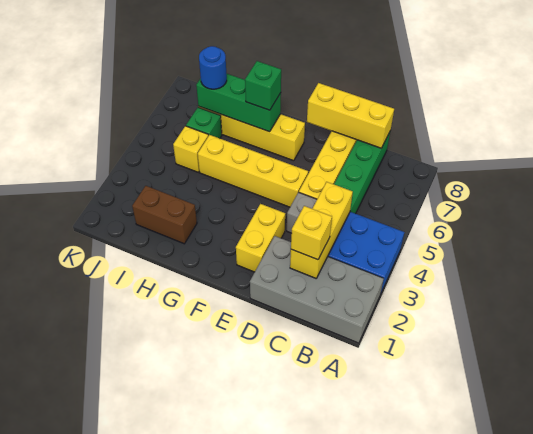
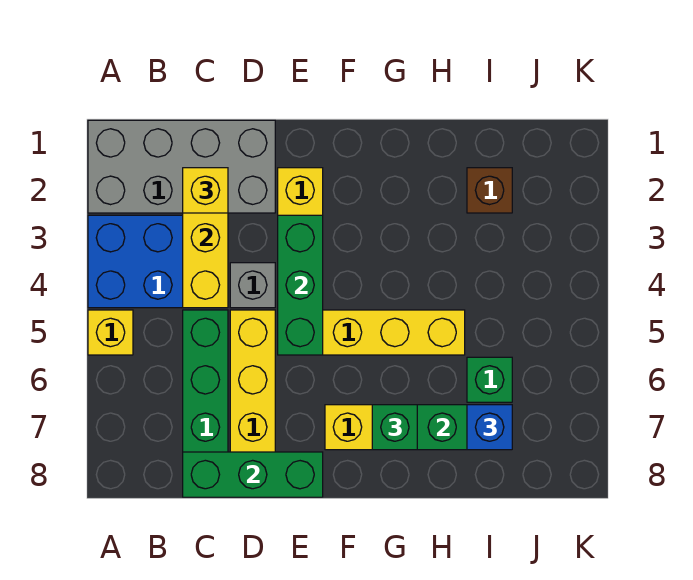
yellow brick C8:E8 level 2 -> green brick C8:E8 level 2
none -> green brick E3:E5 level 2
brown brick H2:I2 level 1 -> brown brick I2 level 1
yellow brick I5 level 1 -> yellow brick A5 level 1
blue round brick I7 level 3 -> blue brick I7 level 3

